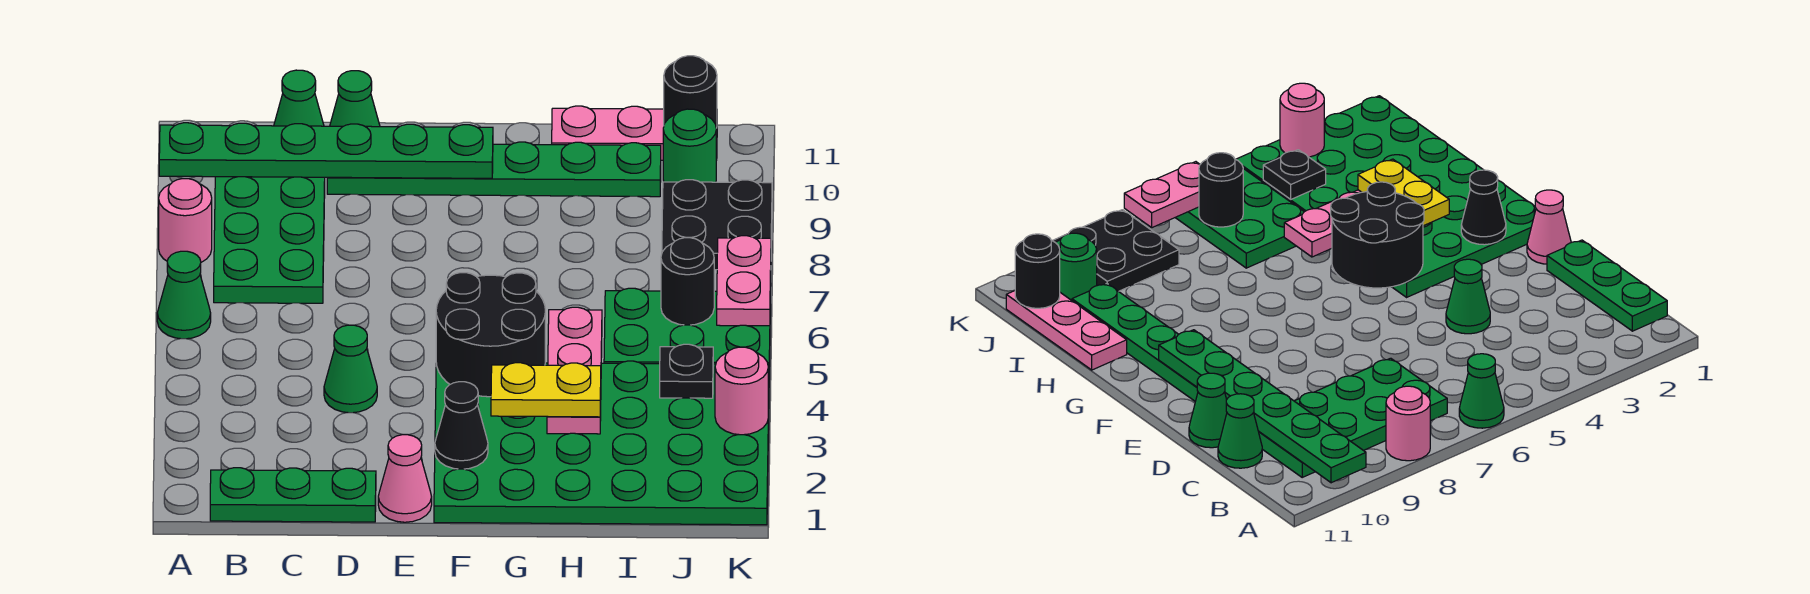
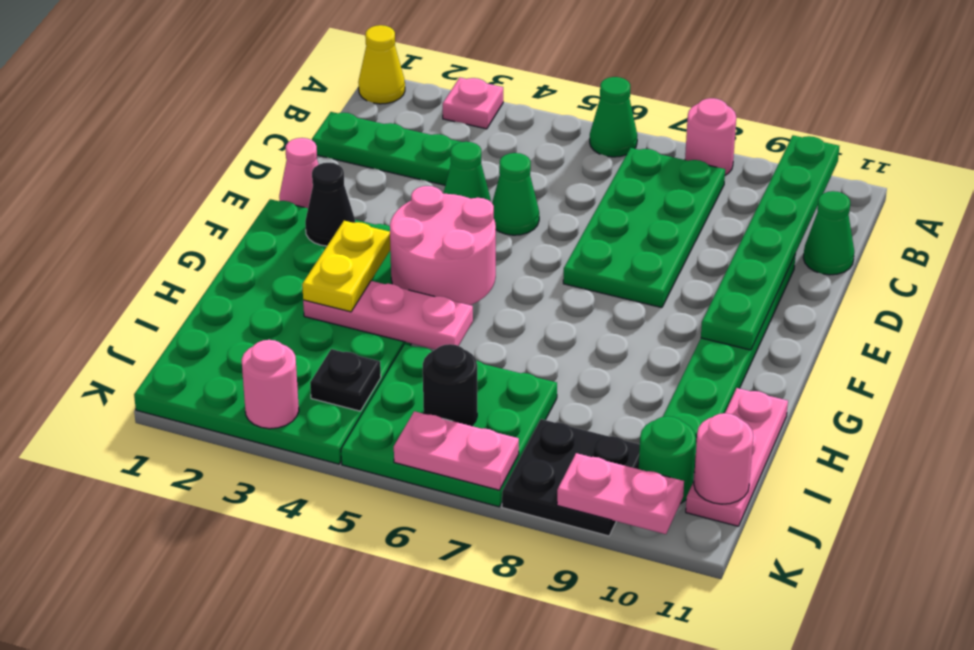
none -> yellow cone A1 level 1
none -> pink plate A3 level 1
green plate B1:D1 level 1 -> green plate C1:C3 level 1
green plate B7:C10 level 1 -> green plate B7:E8 level 1
green cone D11 level 1 -> green cone D5 level 1
black round brick F4:G5 level 2 -> pink round brick F4:G5 level 2
green plate I5:K6 level 1 -> green plate I5:K7 level 1
black round brick J11 level 2 -> pink round brick J11 level 2
none -> pink plate K9:K10 level 2

